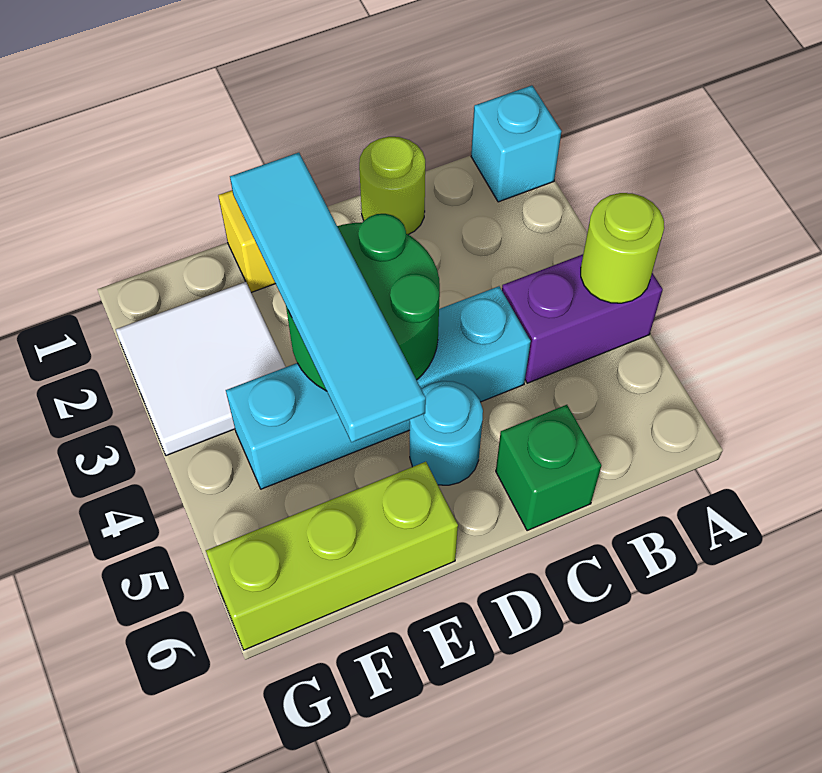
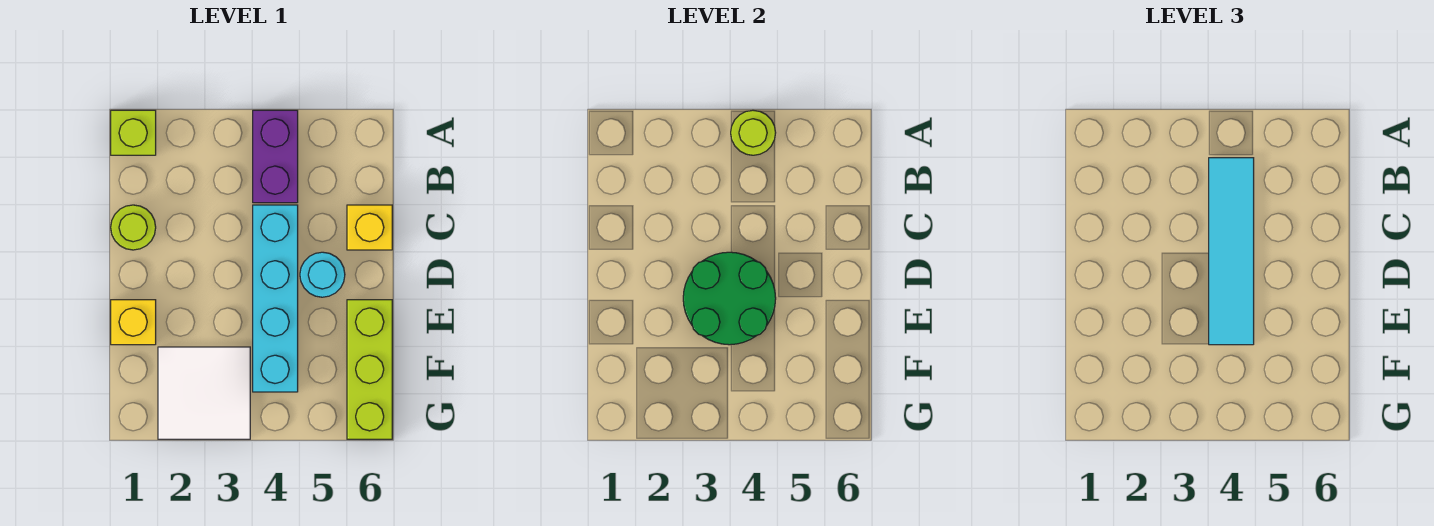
cyan brick A1 level 1 -> lime brick A1 level 1
green brick C6 level 1 -> yellow brick C6 level 1
cyan tile E2:E5 level 3 -> cyan tile B4:E4 level 3

